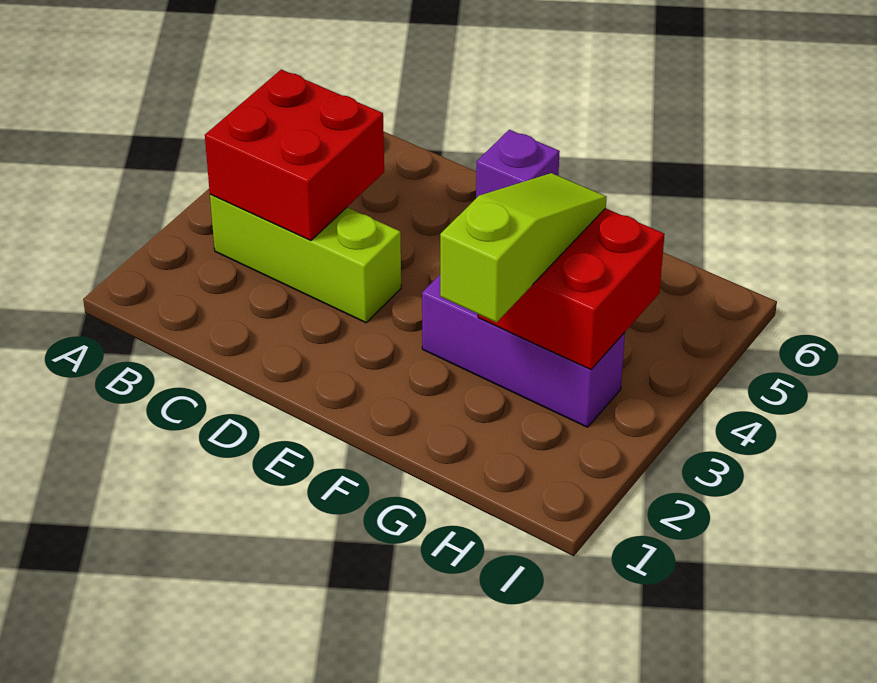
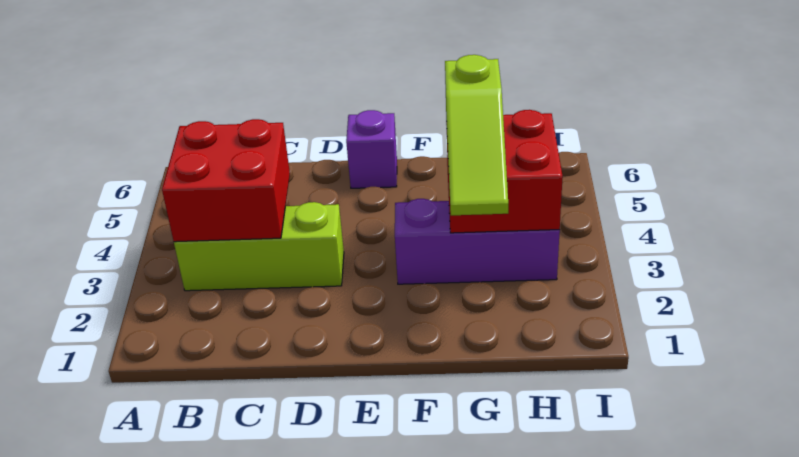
lime slope G2:G4 level 3 top 2 -> lime slope G2:G4 level 3 top 4

